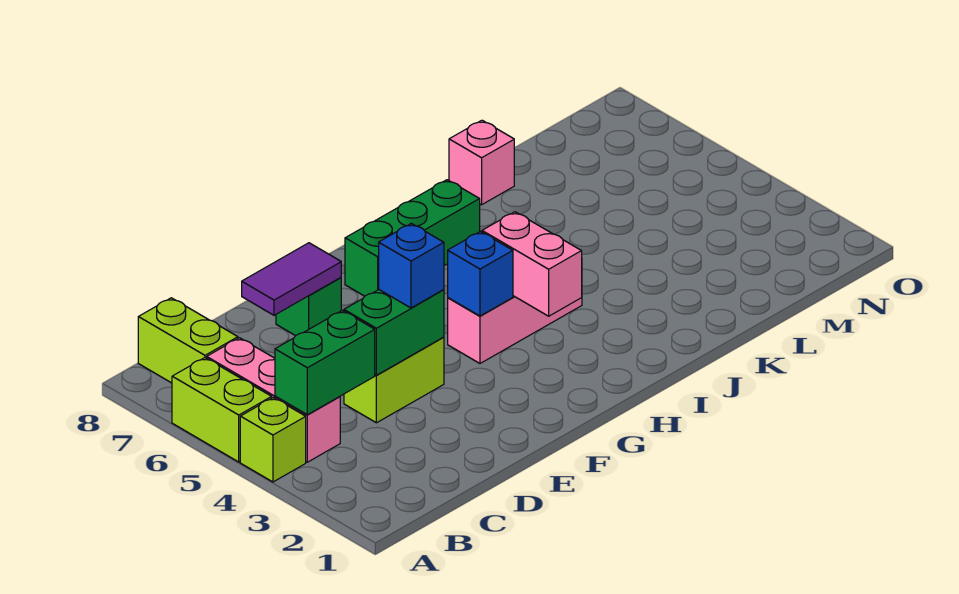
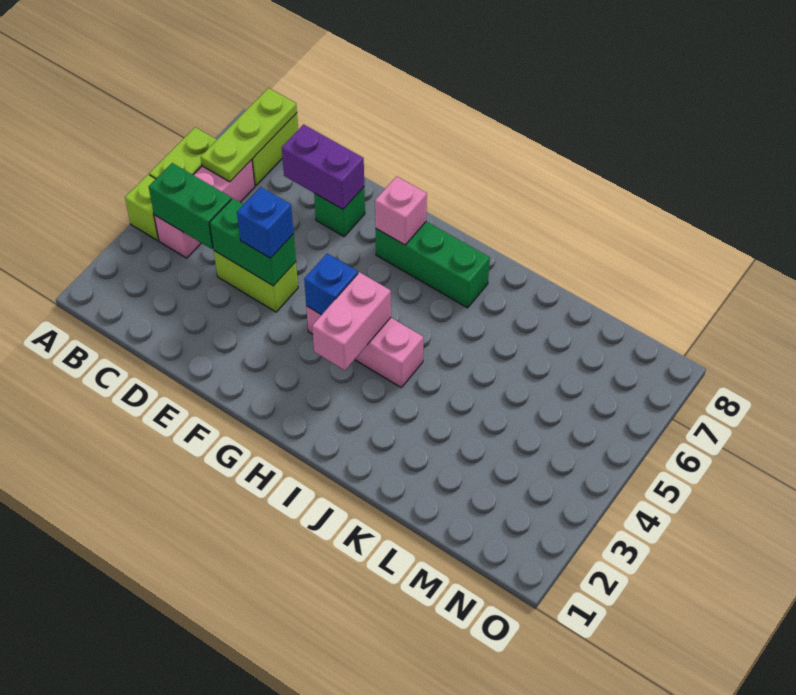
none -> lime plate B6:B8 level 2
purple tile D7:E7 level 2 -> purple brick D7:E7 level 2
pink brick K8 level 1 -> pink brick G7 level 2

